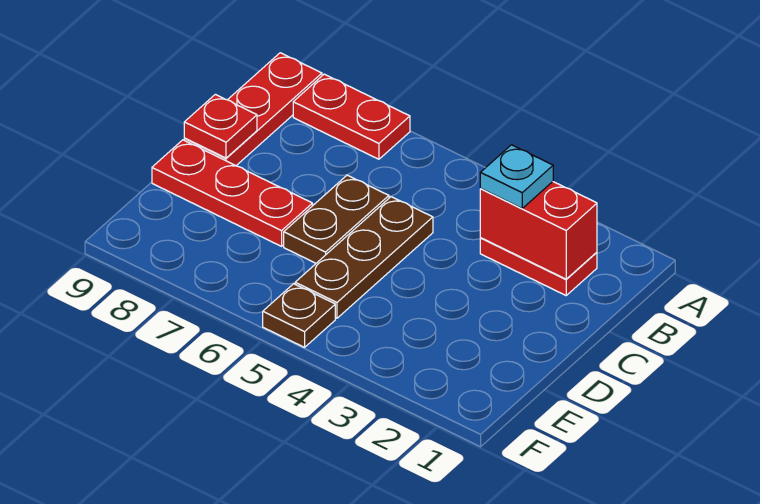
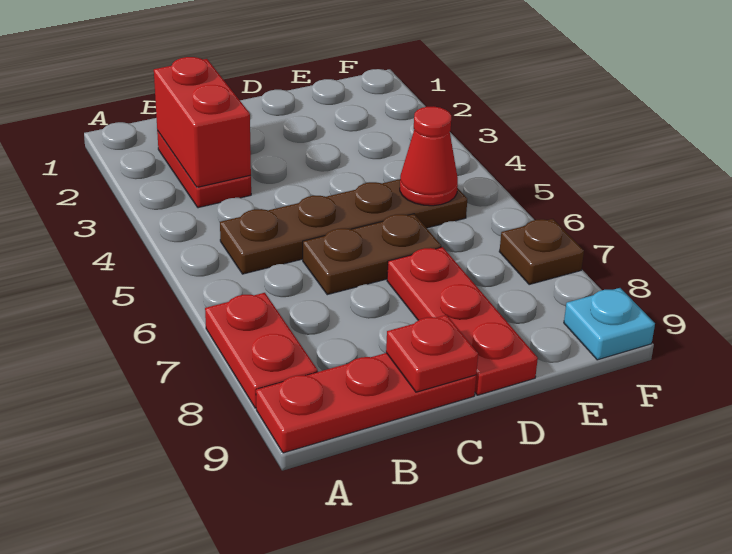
cyan plate B3 level 3 -> cyan plate F9 level 1
brown plate C5:E5 level 1 -> brown plate B5:E5 level 1
none -> red cone E5 level 2
brown plate F5 level 1 -> brown plate F7 level 1

